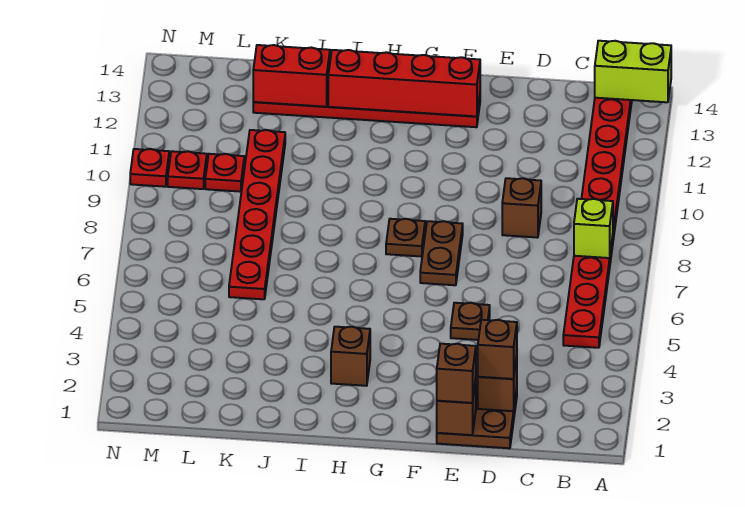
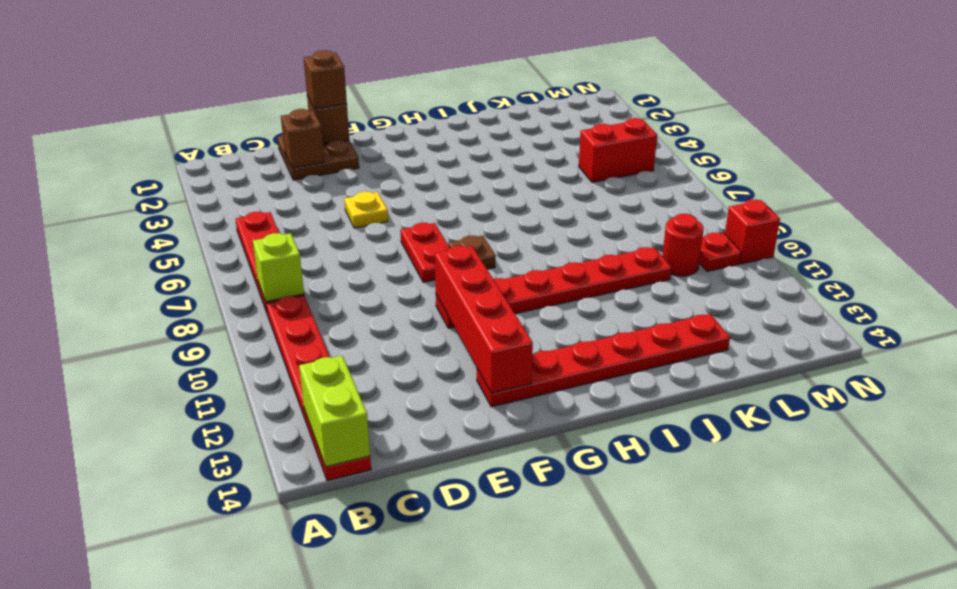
lime brick A14:B14 level 2 -> lime brick B13:B14 level 2
brown brick D2 level 3 -> none
brown brick D9 level 1 -> none
brown plate E5 level 1 -> yellow plate E5 level 1
brown plate F7:F8 level 1 -> red plate F7:F8 level 1
red brick F13:I13 level 2 -> red brick F10:F13 level 2
brown brick H3 level 1 -> none
red brick J13:K13 level 2 -> red brick L5:M5 level 1
red plate K6:K11 level 1 -> red plate F10:K10 level 1
red plate L10 level 1 -> red round brick L10 level 1
red plate N10 level 1 -> red brick N10 level 1

